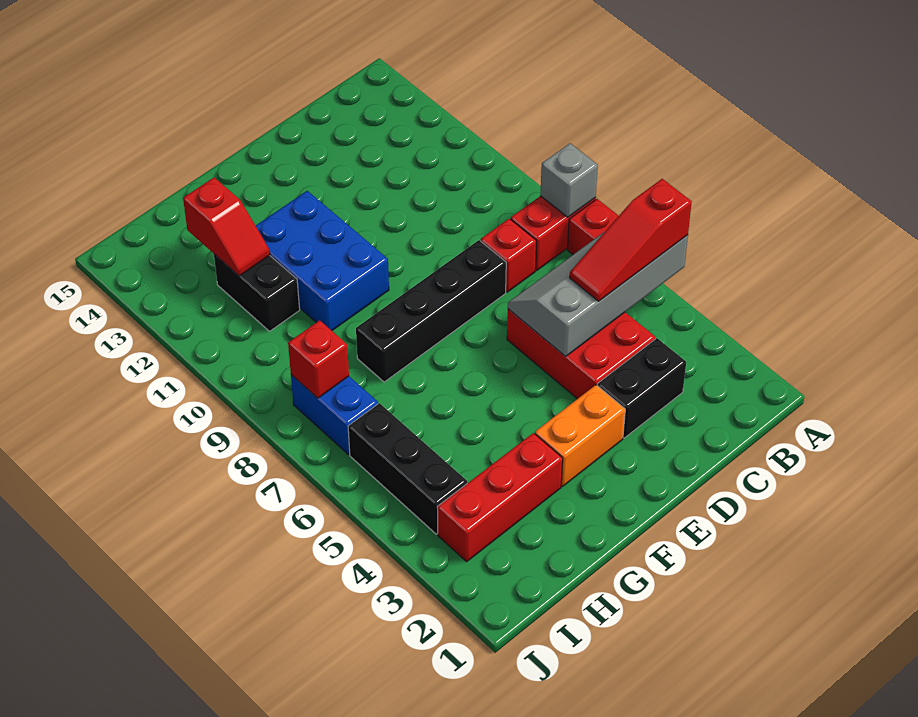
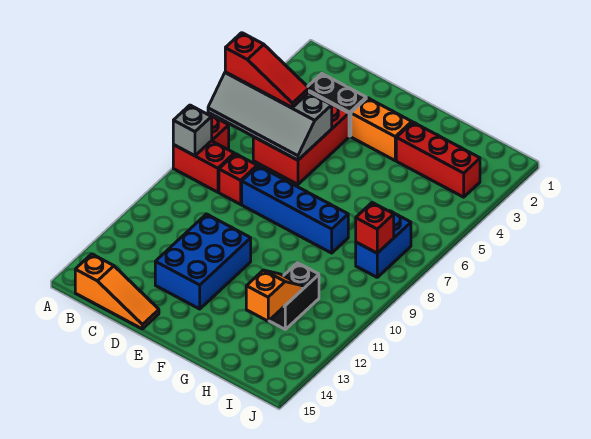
none -> orange slope B15:D15 level 1 top B
black brick D8:G8 level 1 -> blue brick D8:G8 level 1
blue brick F10:G12 level 1 -> blue brick D11:E13 level 1
red slope H12:H13 level 2 top 13 -> orange slope H12:H13 level 2 top 13
black brick I4:I6 level 1 -> none

